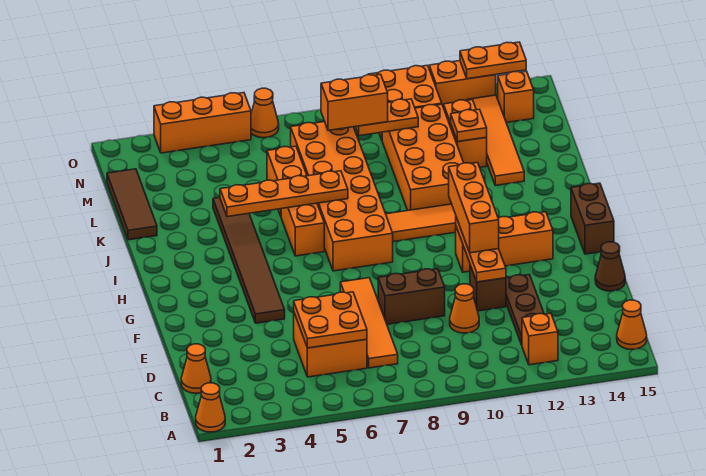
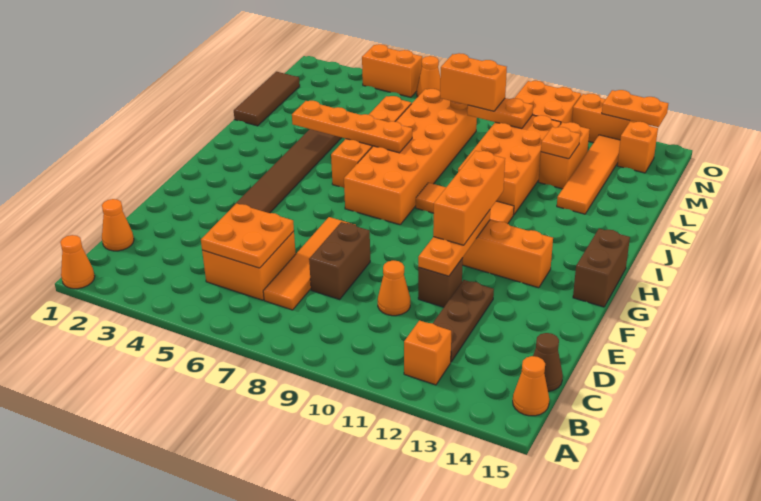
brown brick E8:E9 level 1 -> brown brick D8:E8 level 1
brown cone E15 level 1 -> brown cone C15 level 1
orange brick O3:O5 level 1 -> orange brick O4:O5 level 1

